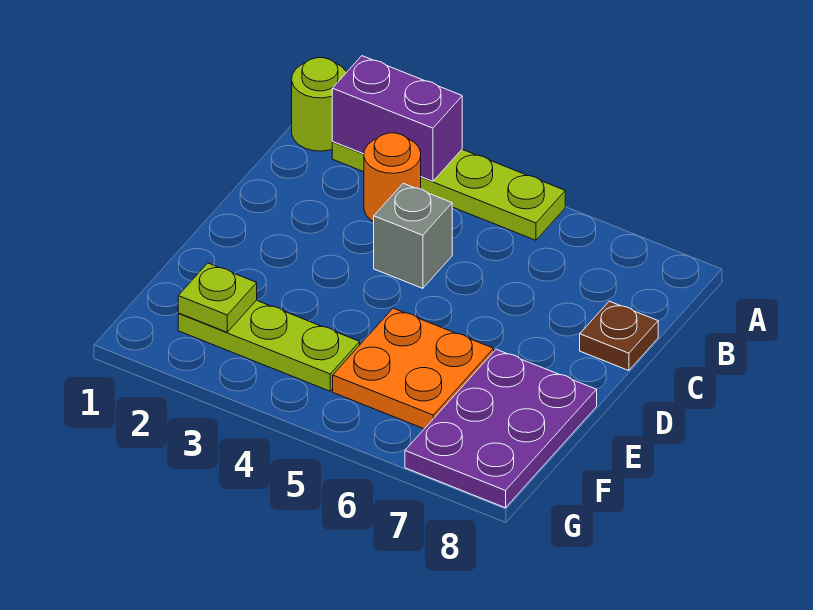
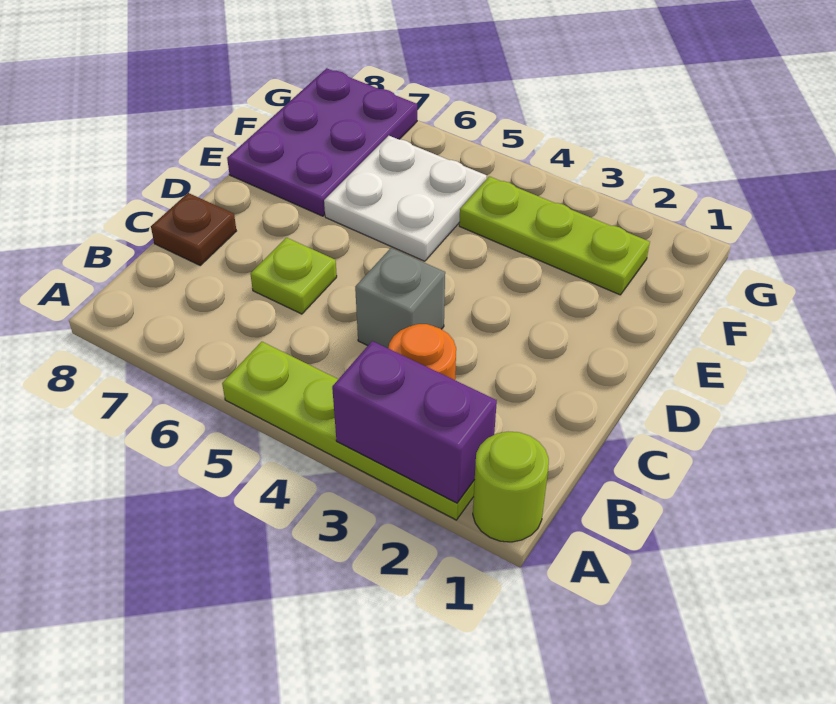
orange plate E5:F6 level 1 -> white plate E5:F6 level 1
lime plate F2 level 2 -> lime plate C6 level 1

